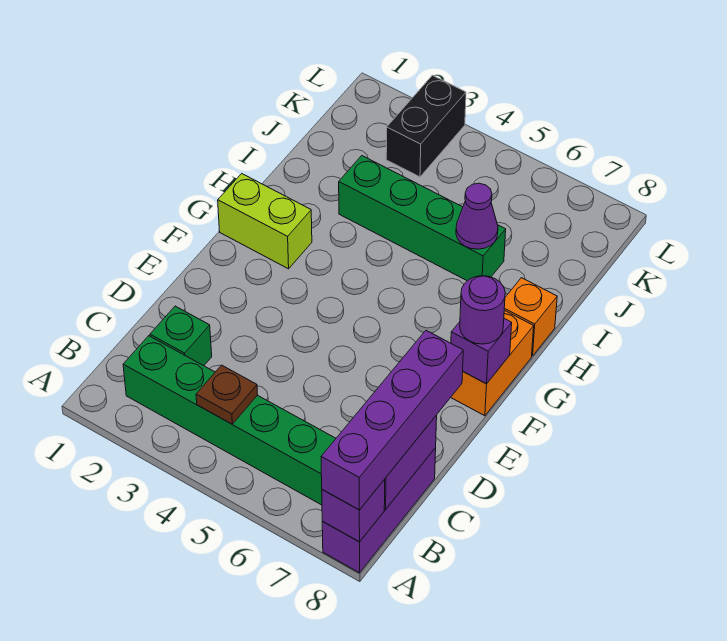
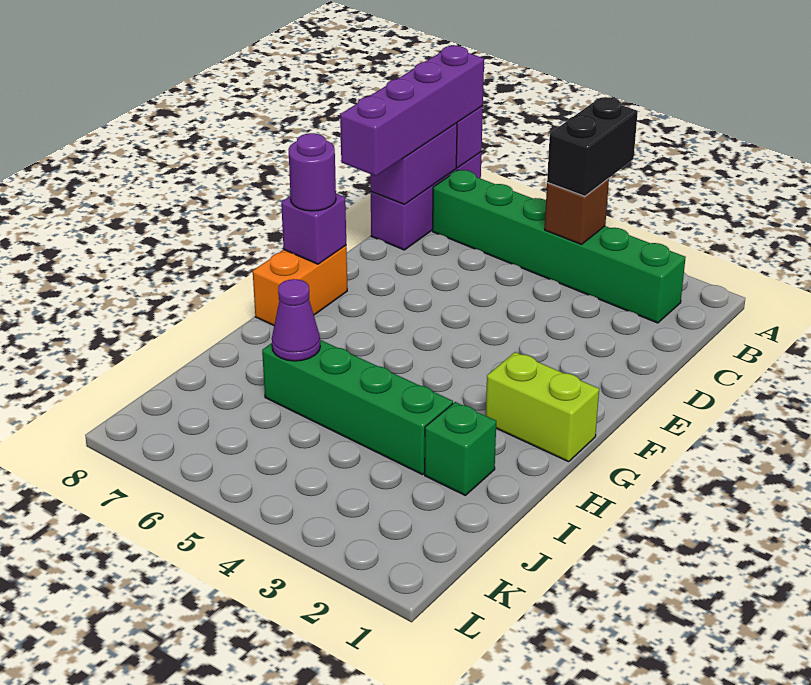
brown plate B4 level 2 -> brown brick B4 level 2
green brick C2 level 1 -> green brick I2 level 1
orange brick H8 level 1 -> none
black brick K3:L3 level 1 -> black brick A4:B4 level 3

